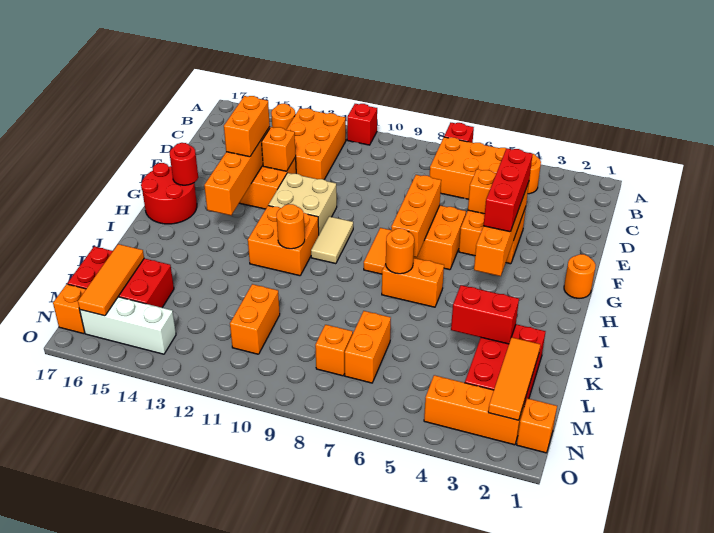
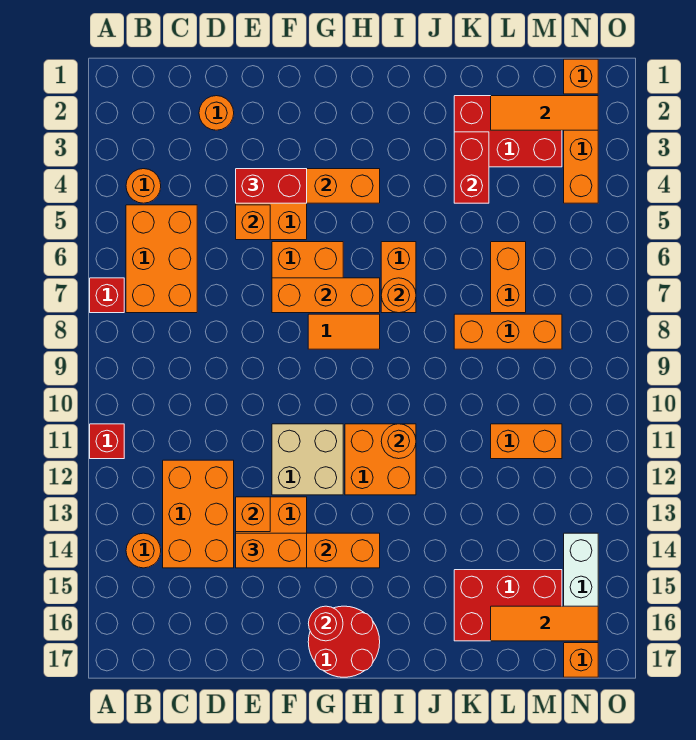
orange brick B12:D13 level 1 -> orange brick C12:D14 level 1
red brick E4:G4 level 3 -> red brick E4:F4 level 3
orange round brick G1 level 1 -> orange round brick D2 level 1
tan tile G10:H10 level 1 -> none
orange brick L7:M7 level 1 -> orange brick L6:L7 level 1
red brick L15:M17 level 1 -> red brick K15:M16 level 1
orange brick M8 level 1 -> orange brick K8:M8 level 1

